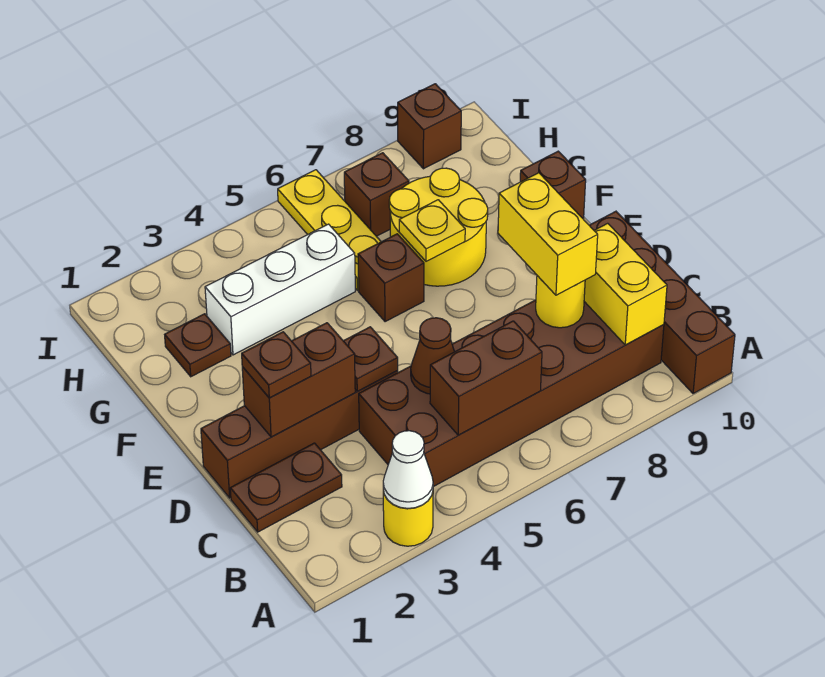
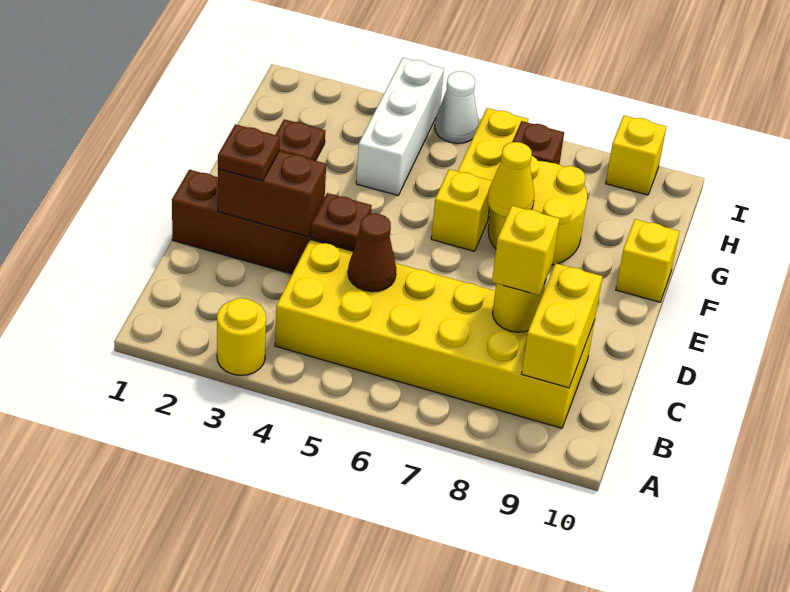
white cone A3 level 2 -> white cone I5 level 1
brown brick A10:D10 level 1 -> none
brown brick B4:C9 level 1 -> yellow brick B4:C9 level 1
brown brick B5:B6 level 2 -> none
brown plate C1:C2 level 1 -> none
yellow brick C8:D8 level 3 -> yellow brick C8 level 3
brown brick F6 level 1 -> yellow brick F6 level 1
yellow plate F7 level 2 -> yellow cone F7 level 2
brown brick F10 level 1 -> yellow brick F10 level 1
white brick G3:G5 level 1 -> white brick G4:I4 level 1
brown brick I9 level 1 -> yellow brick I9 level 1

